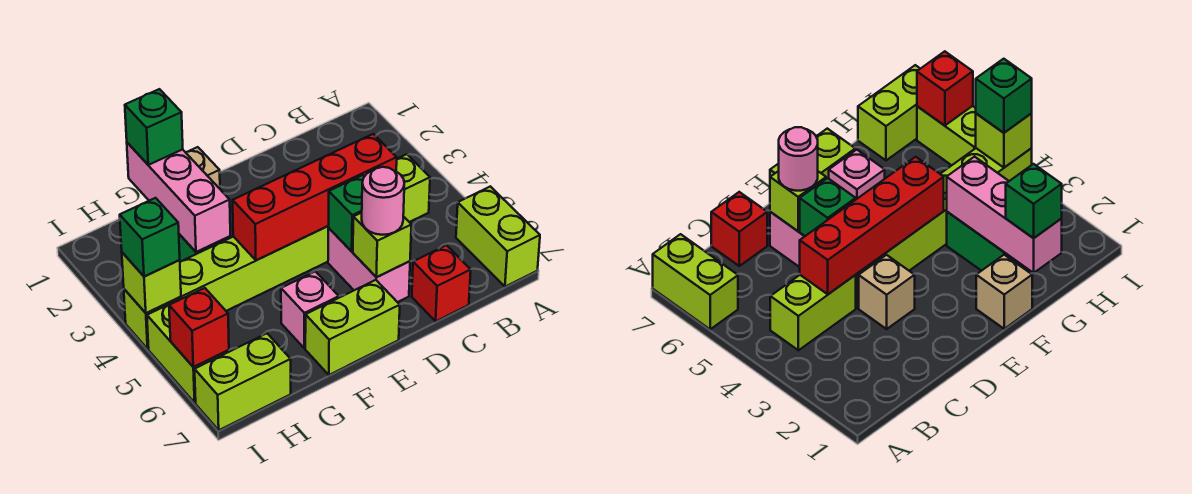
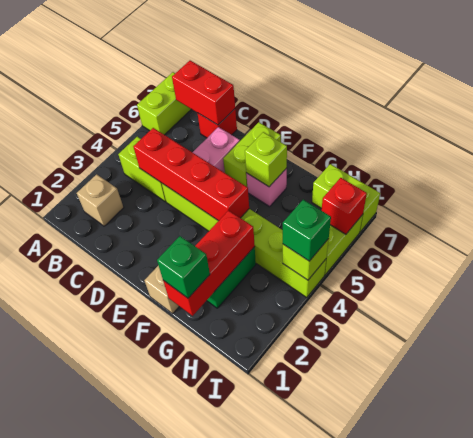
none -> red brick B7:C7 level 2
tan brick D3 level 1 -> tan brick B2 level 1
green brick D5 level 2 -> none
lime brick D6 level 2 -> lime brick F6 level 2
pink round brick D6 level 3 -> none
lime brick E7:F7 level 1 -> lime brick E6:E7 level 1
pink brick G1:G3 level 2 -> red brick G1:G3 level 2

